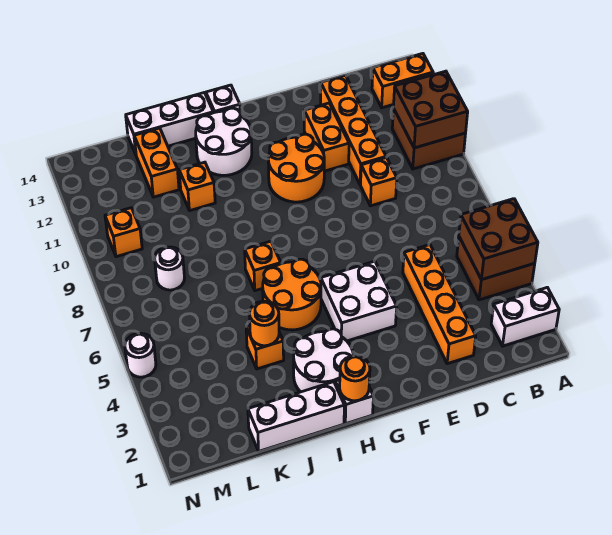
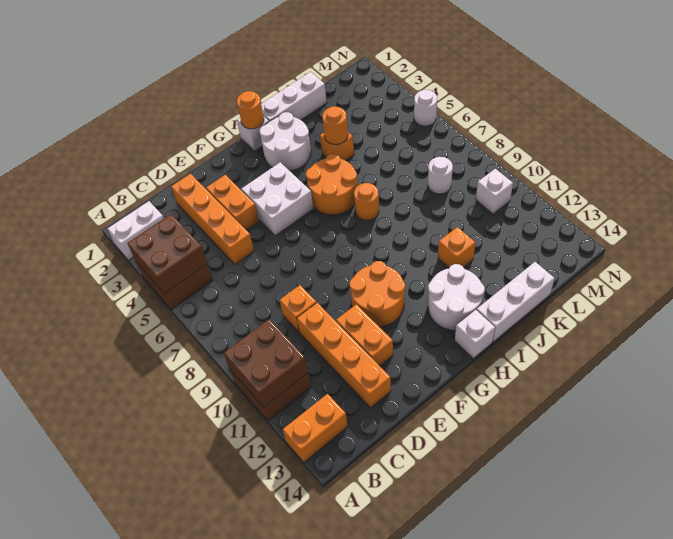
orange brick I7 level 1 -> orange round brick I7 level 1
orange brick K12:K13 level 1 -> orange brick E3:E4 level 1
orange brick M10 level 1 -> white brick M10 level 1

